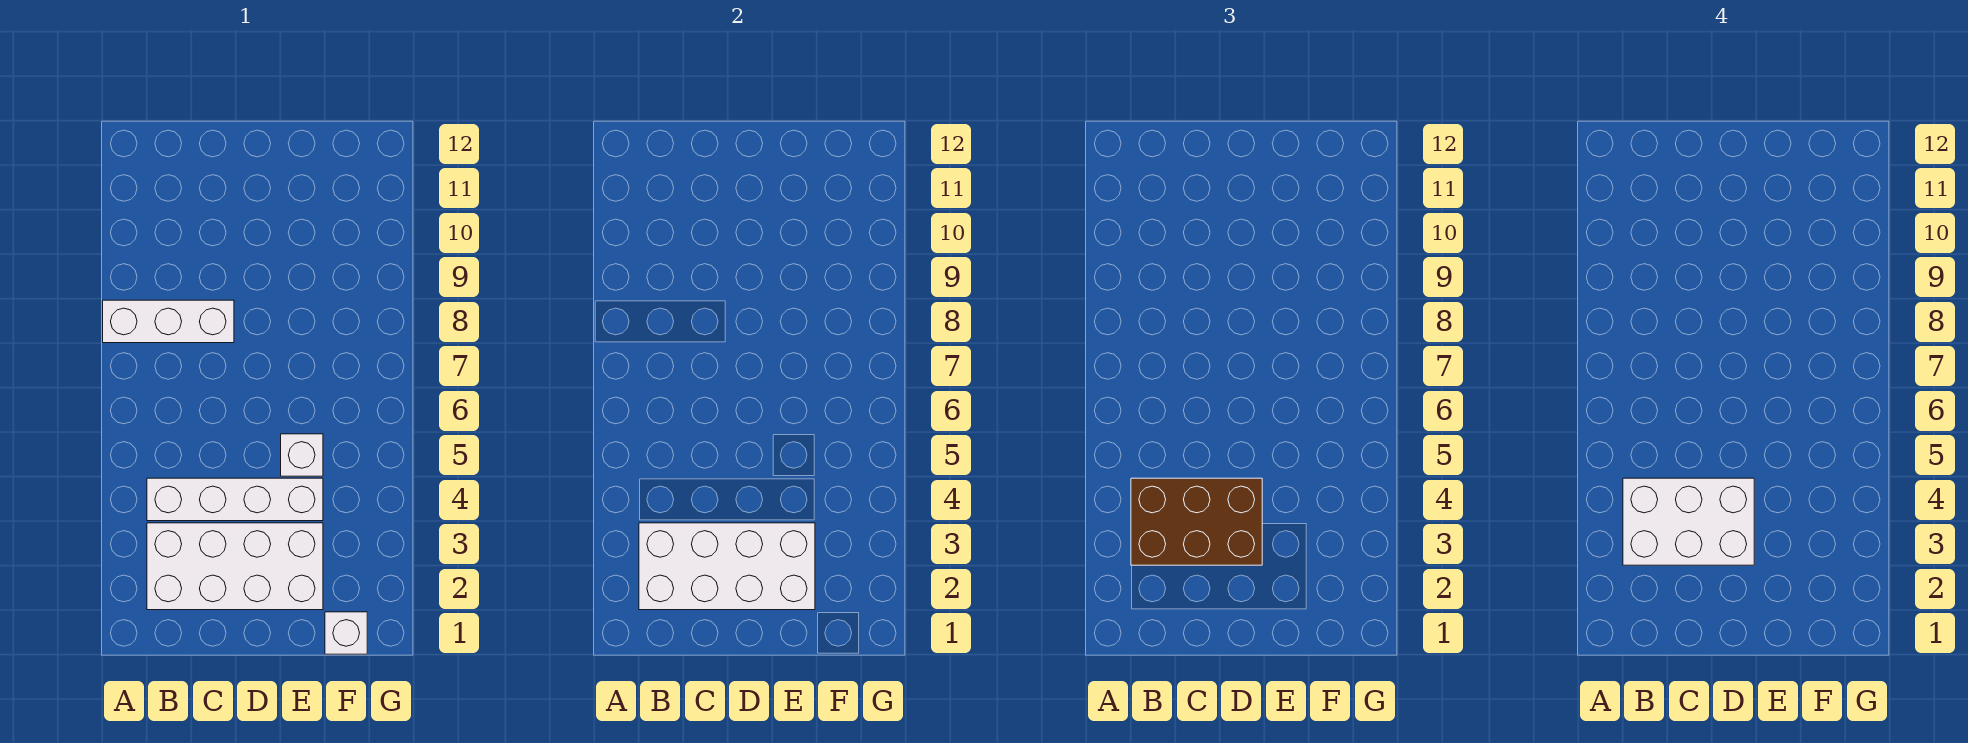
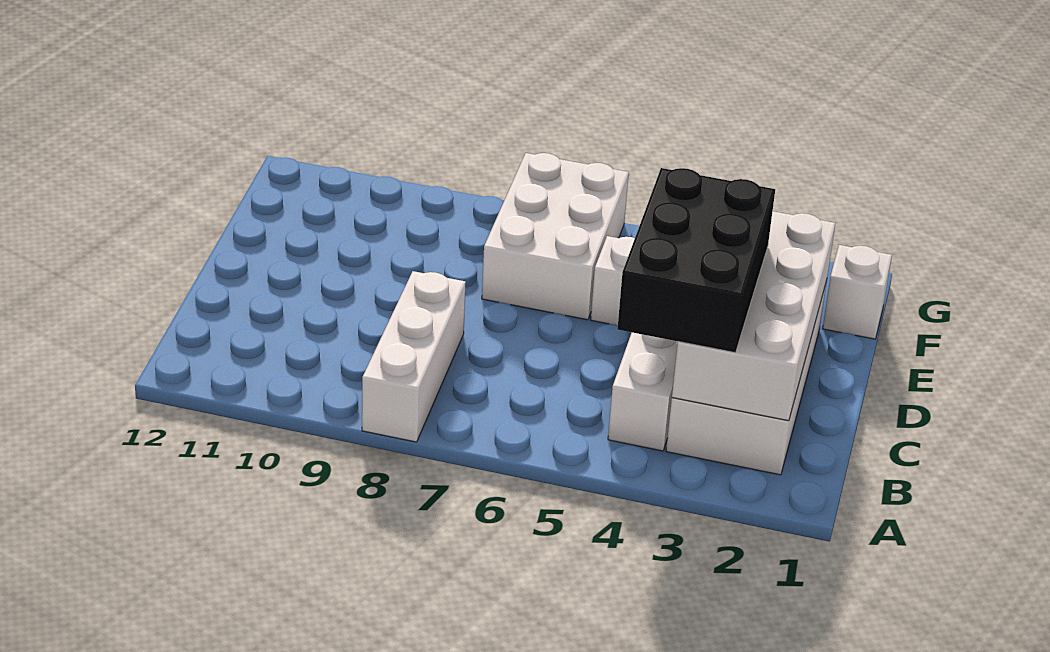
brown brick B3:D4 level 3 -> black brick B3:D4 level 3
white brick B3:D4 level 4 -> white brick E6:G7 level 1

